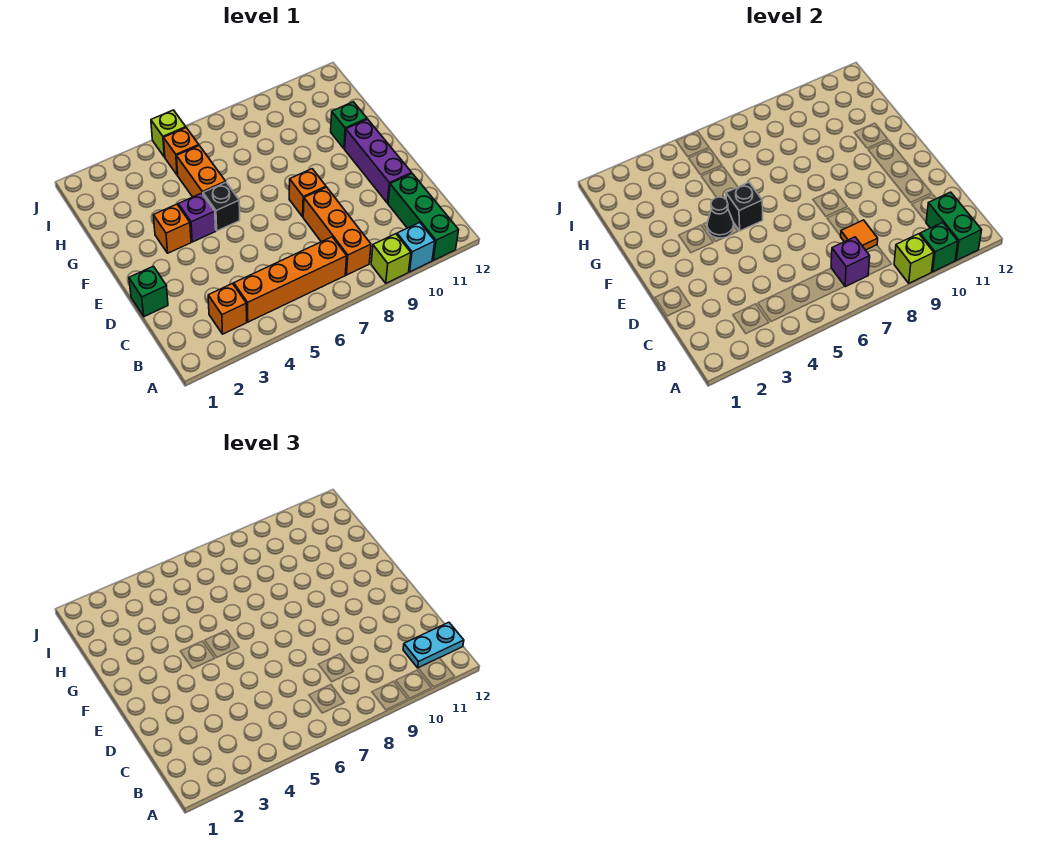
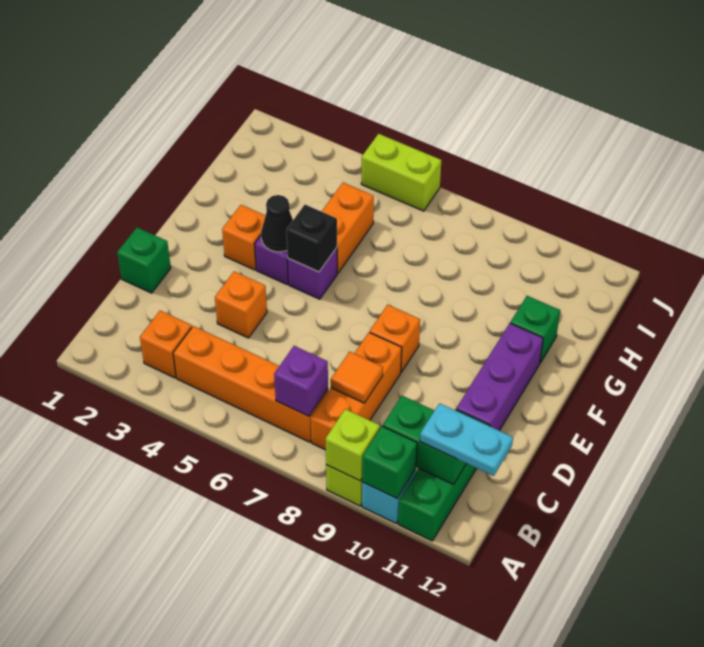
green brick A11:B11 level 2 -> green brick B10:B11 level 2
black brick F5 level 1 -> purple brick F5 level 1
orange brick I5 level 1 -> orange brick D4 level 1
lime brick J5 level 1 -> lime brick J5:J6 level 1

